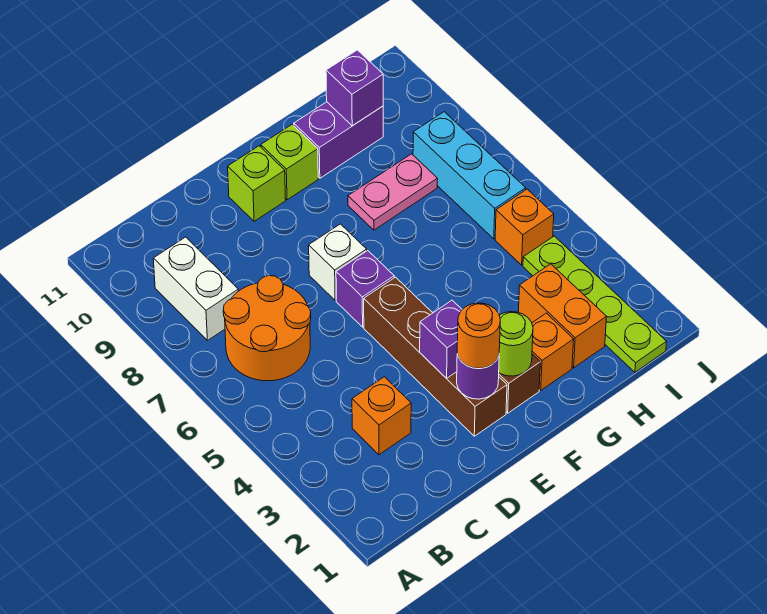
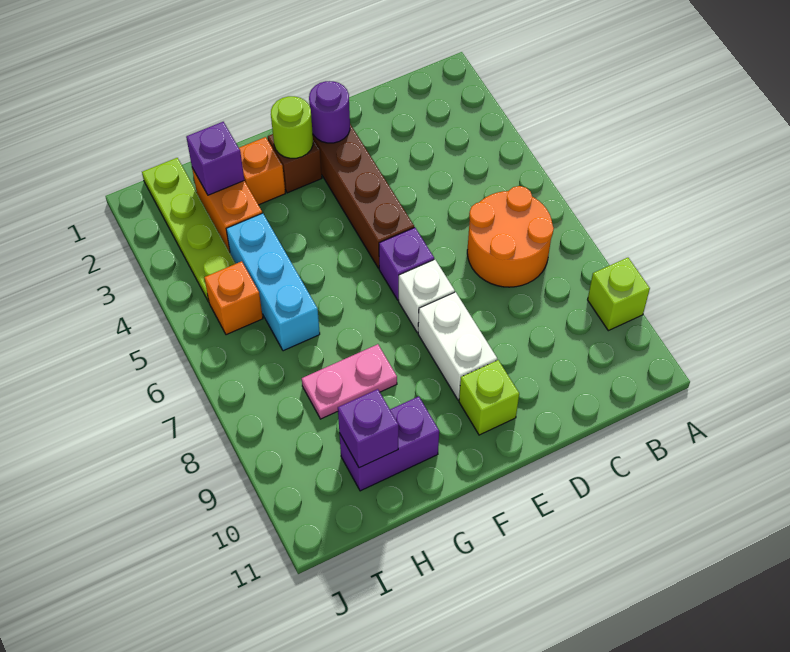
white brick B8:B9 level 1 -> white brick E8:E9 level 1
orange brick C3 level 1 -> none
orange round brick E2 level 3 -> none
purple brick E3 level 2 -> purple brick H2 level 2
lime brick F10 level 1 -> lime brick A9 level 1
cyan brick I6:I8 level 1 -> cyan brick H4:H6 level 1

